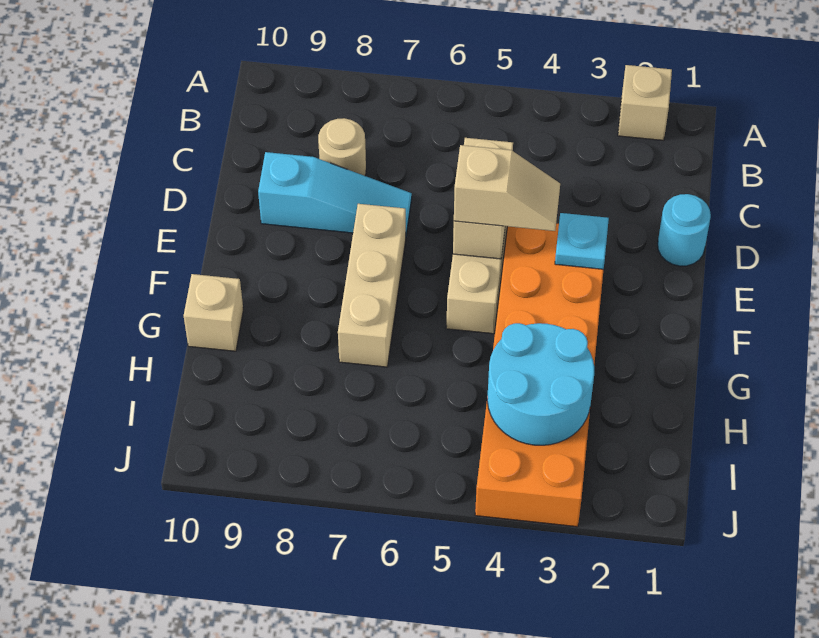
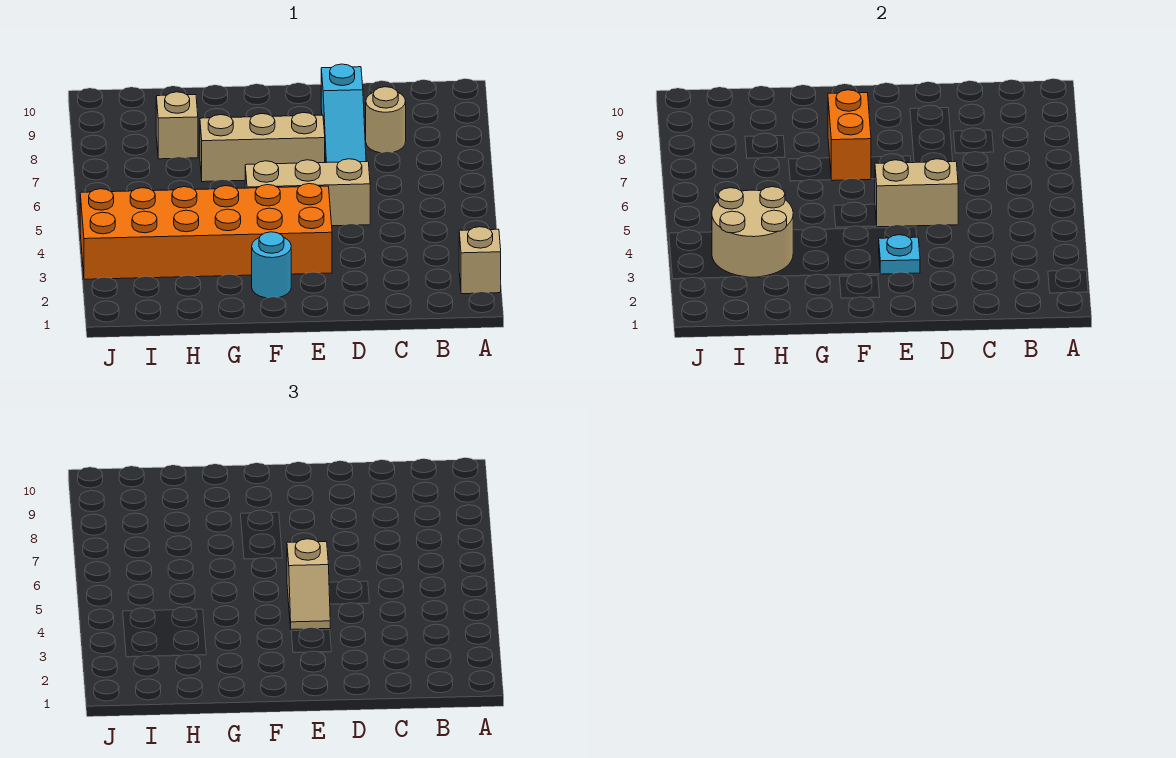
cyan round brick D1 level 1 -> cyan round brick F2 level 1
none -> orange brick F7:F8 level 2
tan brick G10 level 1 -> tan brick H8 level 1
cyan round brick H3:I4 level 2 -> tan round brick H3:I4 level 2

